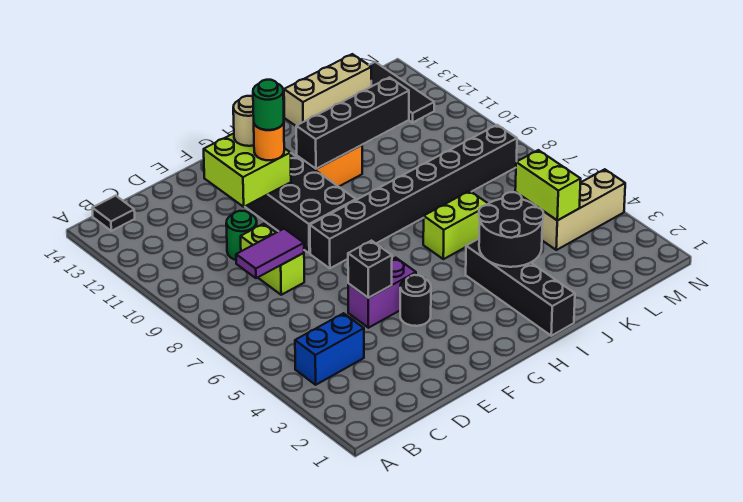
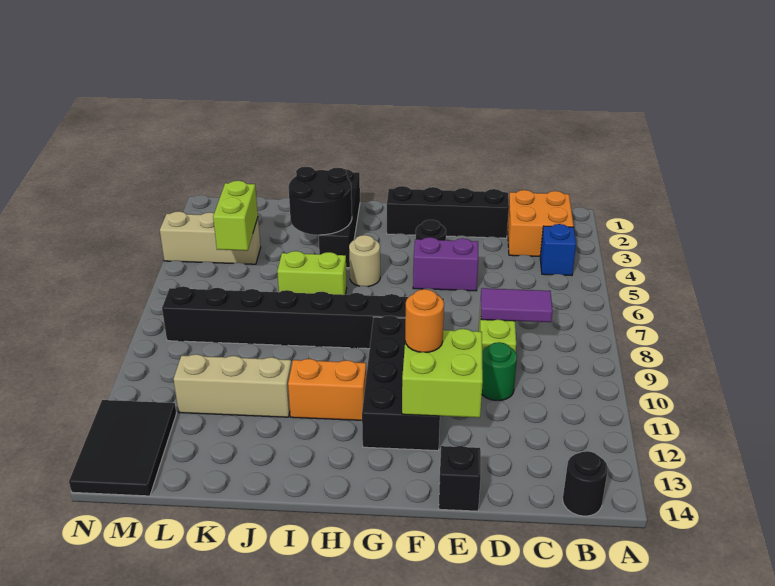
none -> orange brick B2:C3 level 1
blue brick B4:C4 level 1 -> blue brick B4 level 1
black tile B14 level 1 -> black round brick B14 level 1
black brick E5 level 2 -> black brick E14 level 1
green round brick F11 level 4 -> none
tan round brick F12 level 3 -> tan round brick H5 level 1
black brick H11:K11 level 2 -> black brick D2:G2 level 1
tan brick J14:L14 level 1 -> tan brick J11:L11 level 1
black tile M12:M14 level 1 -> black tile M12:N14 level 1

